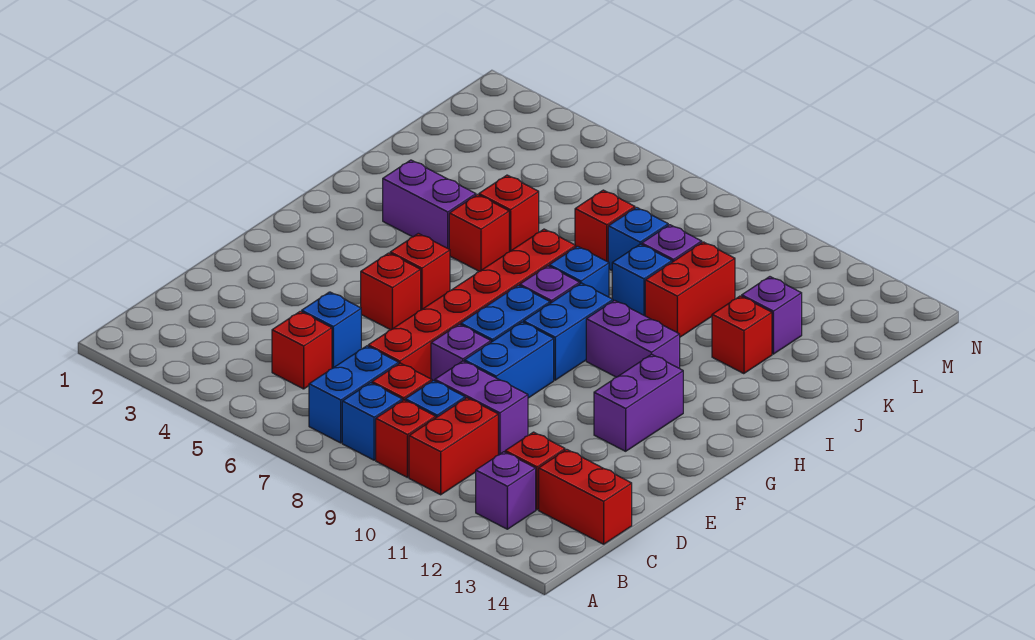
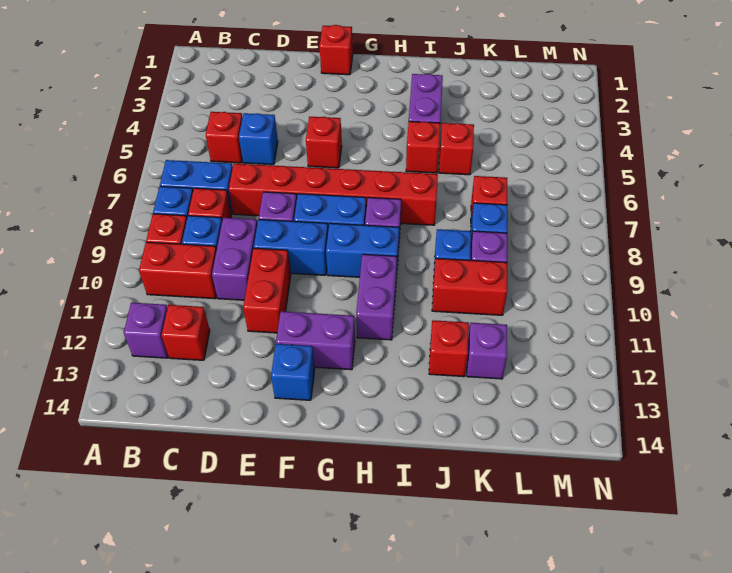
red brick C13:C14 level 1 -> red brick E10:E11 level 1
red brick G5 level 1 -> red brick F1 level 1
blue brick I8 level 1 -> blue brick F13 level 1

